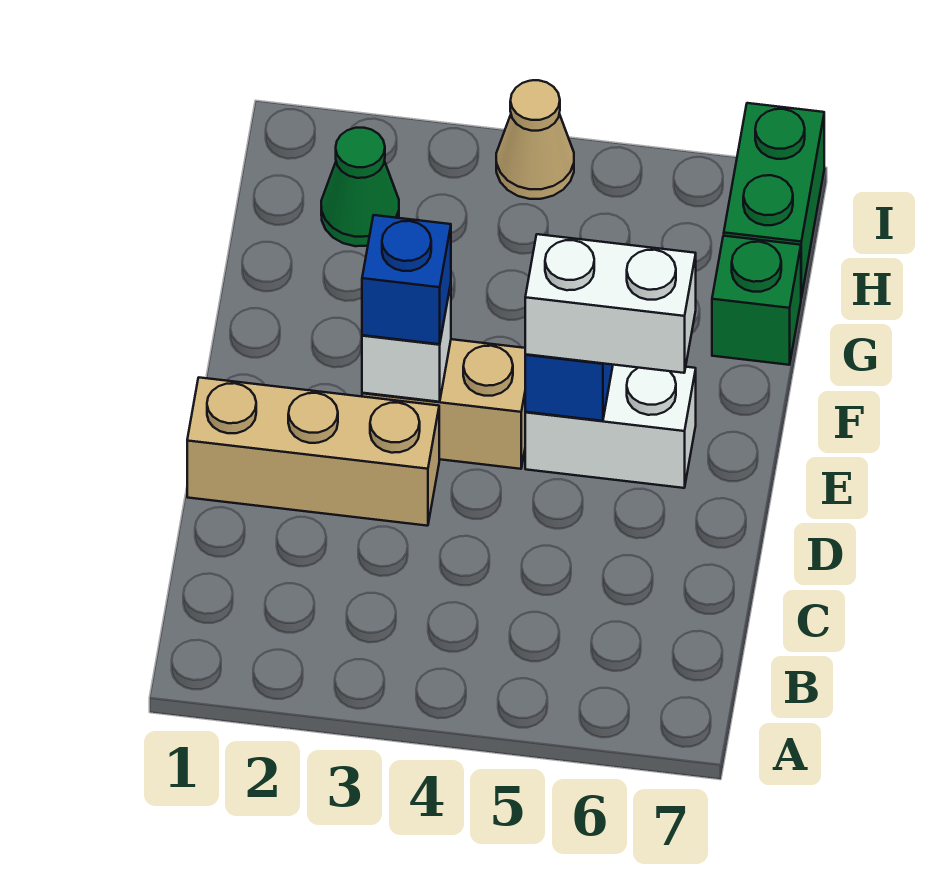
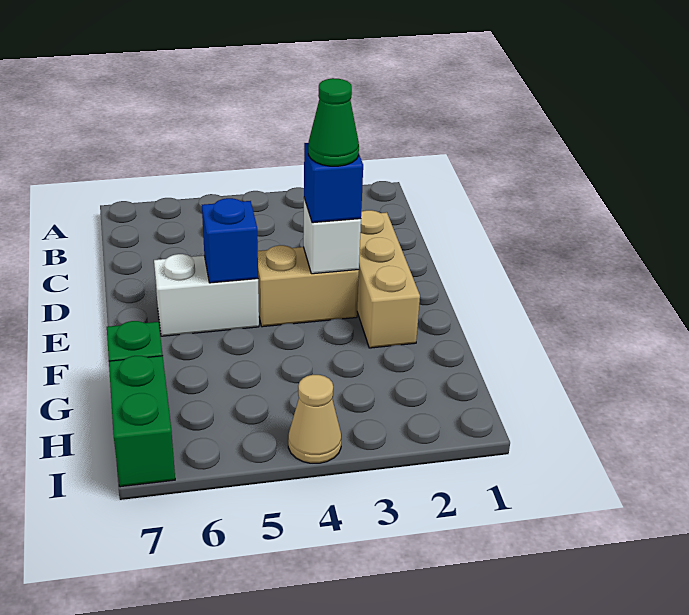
tan brick D1:D3 level 1 -> tan brick D2:F2 level 1
white brick E5:E6 level 3 -> none
green cone H2 level 1 -> green cone E3 level 4

